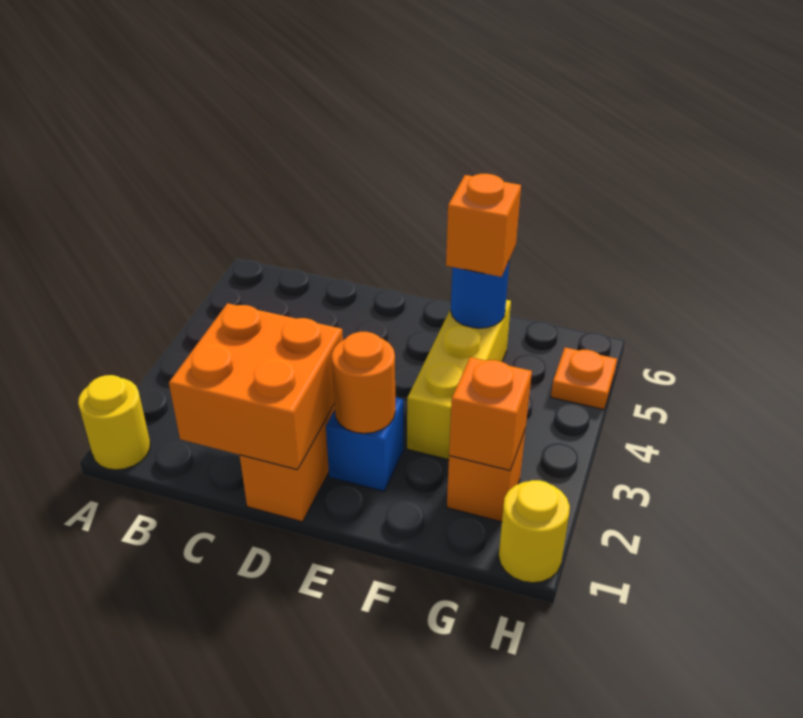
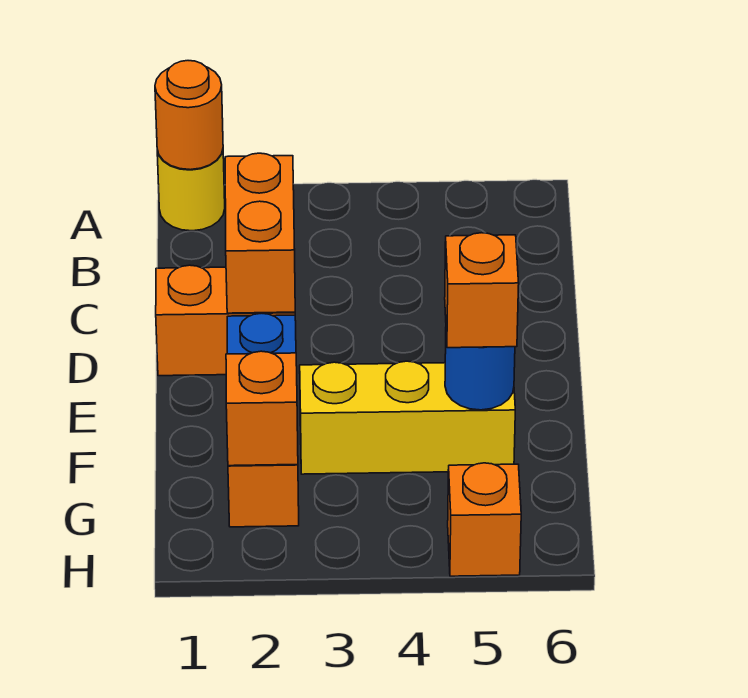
orange brick C1:D2 level 2 -> orange brick C2:D2 level 2
orange round brick E2 level 2 -> orange round brick A1 level 2
yellow round brick H1 level 1 -> none
orange plate H5 level 1 -> orange brick H5 level 1

